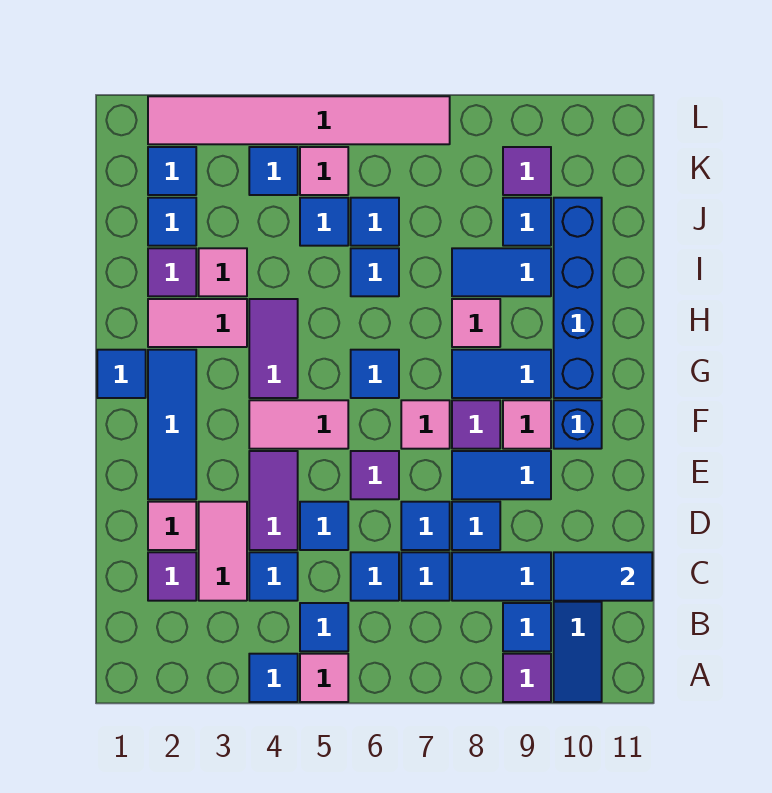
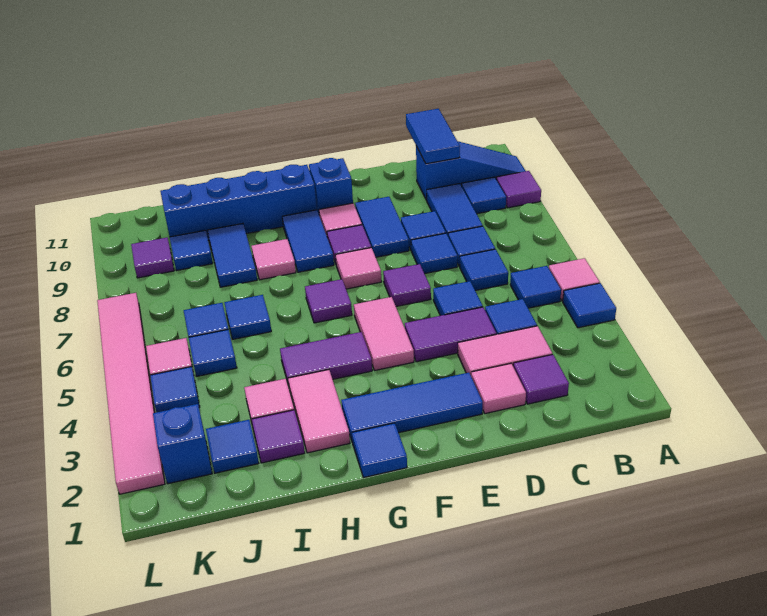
blue tile G6 level 1 -> purple tile G6 level 1
blue tile K2 level 1 -> blue brick K2 level 1

